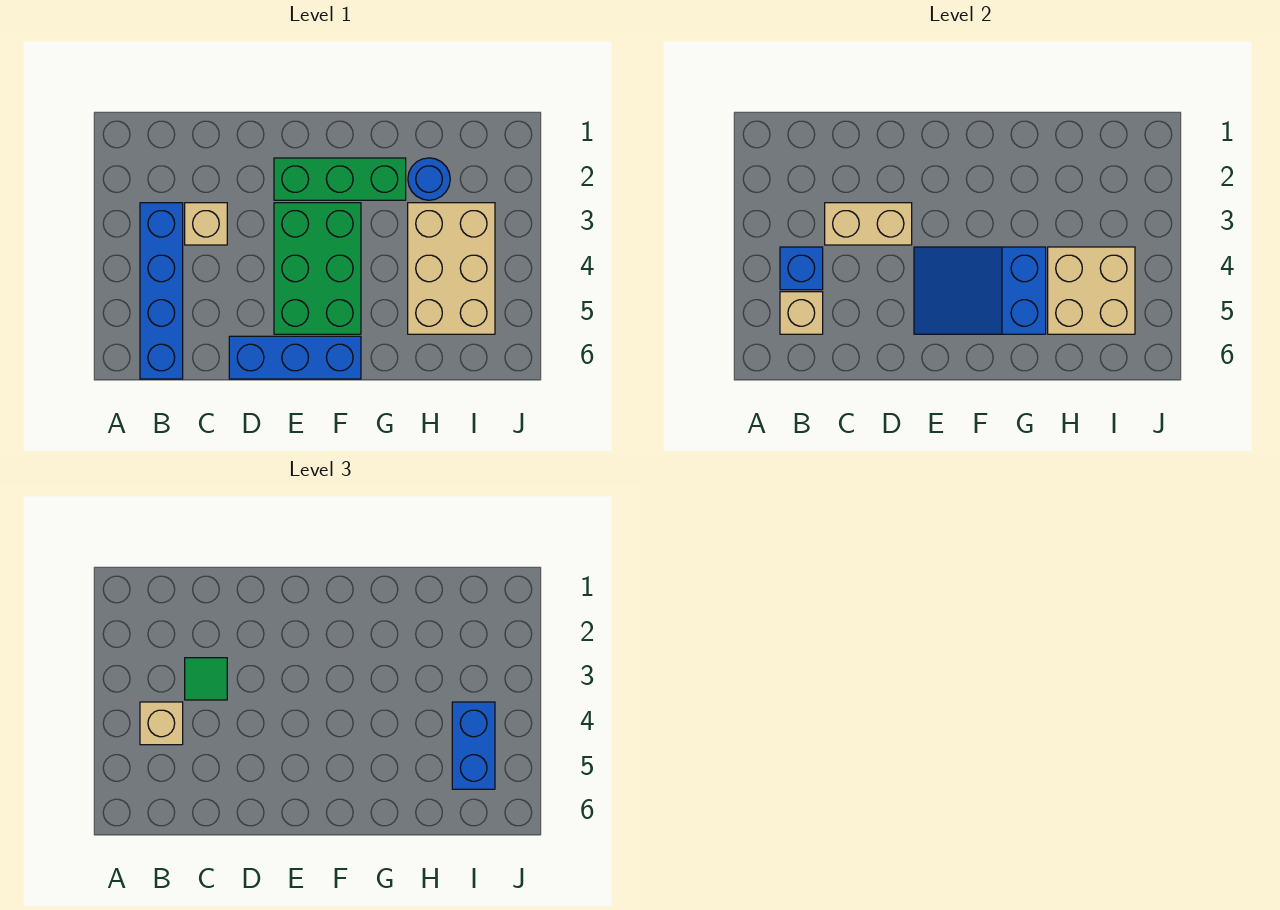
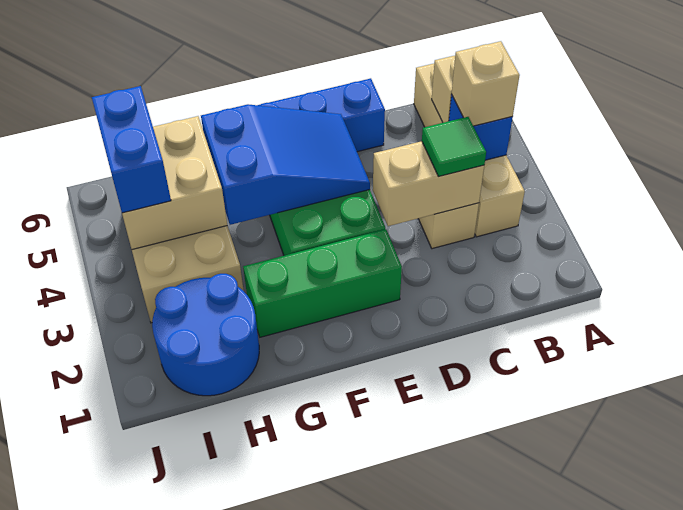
blue brick B3:B6 level 1 -> tan brick B3:B6 level 1
blue round brick H2 level 1 -> blue round brick H1:I2 level 1

